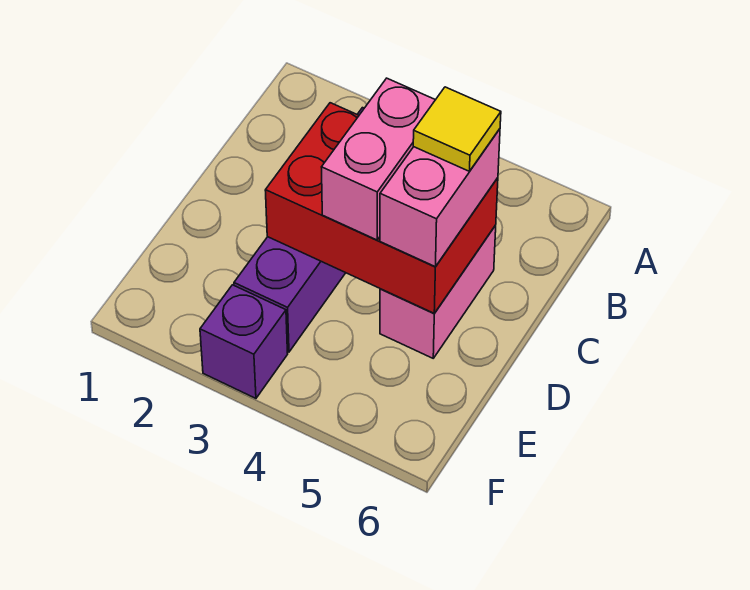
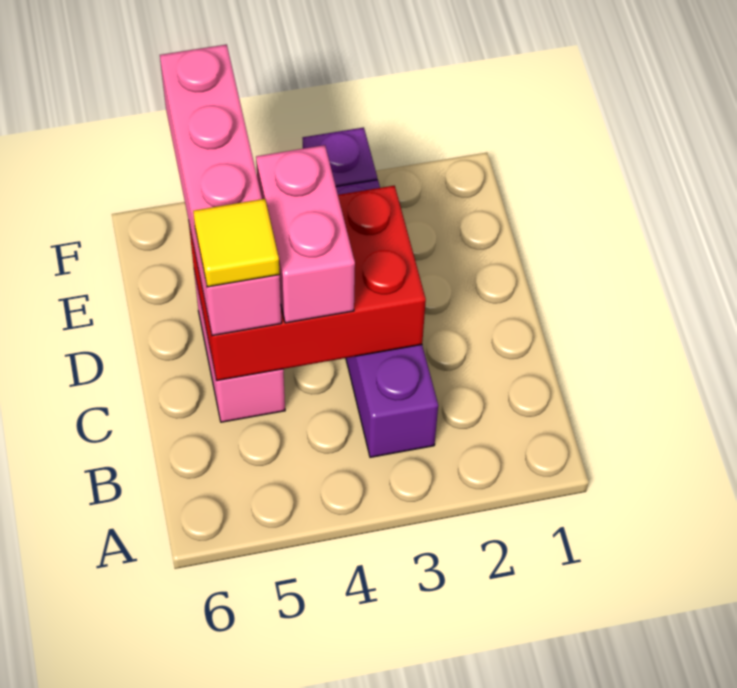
pink brick C5:D5 level 3 -> pink brick C5:F5 level 3

